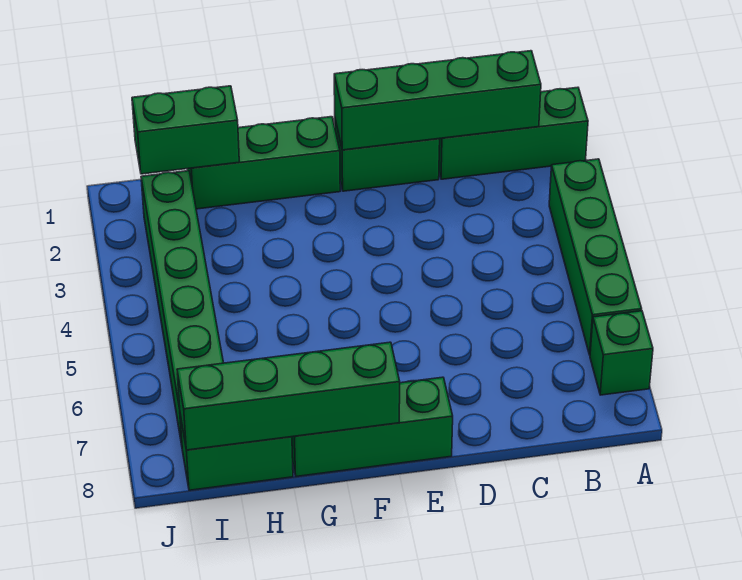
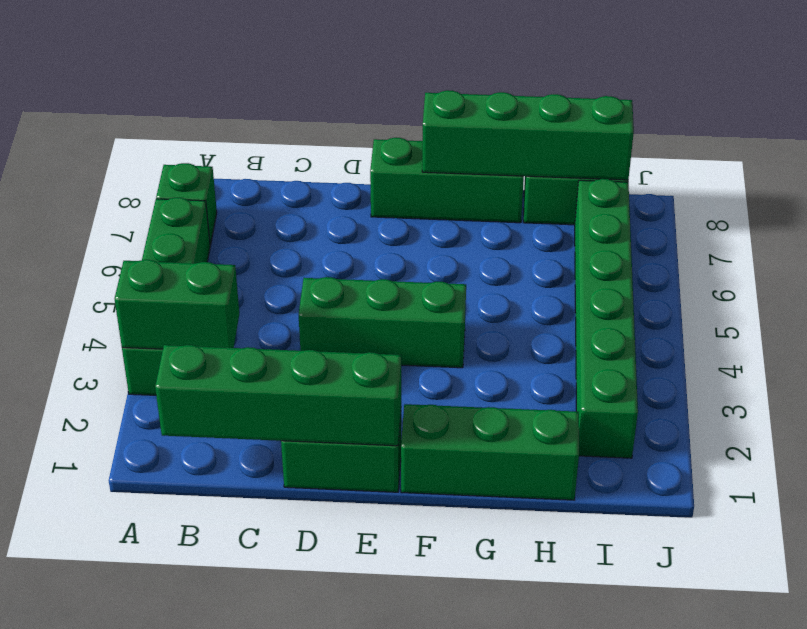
green brick A1:C1 level 1 -> green brick D4:F4 level 1
green brick H1:I1 level 2 -> green brick A3:B3 level 2

